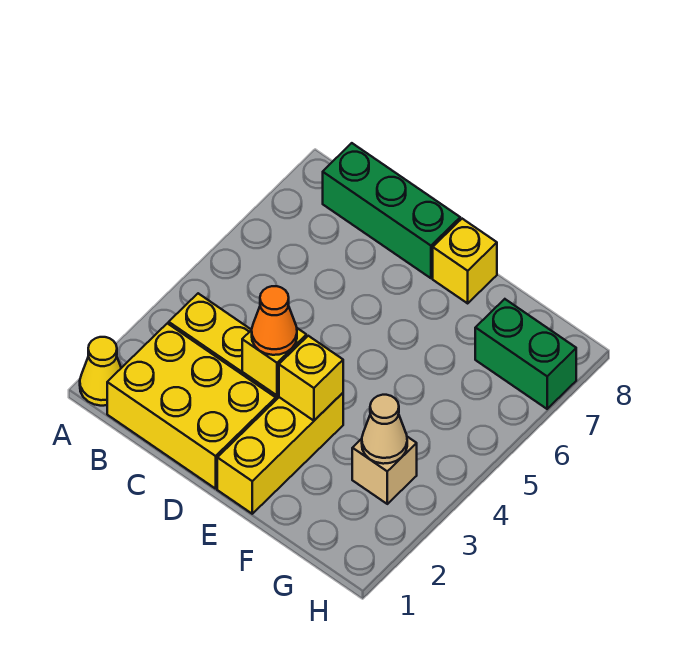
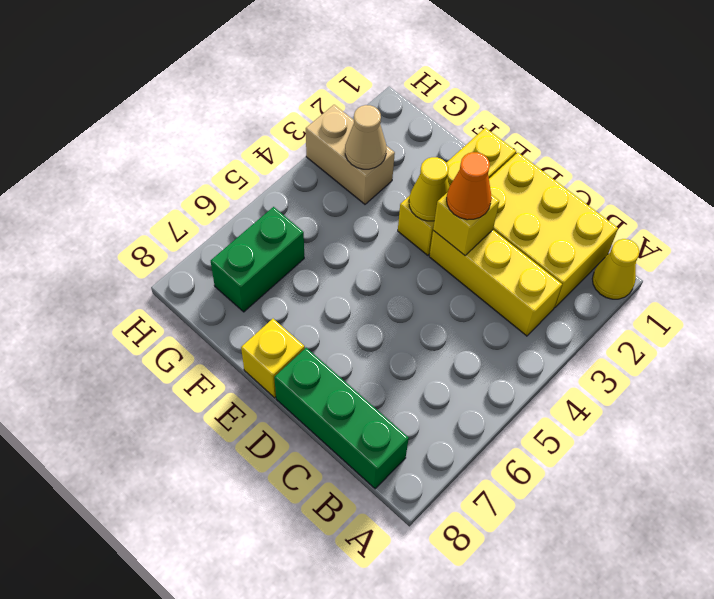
yellow brick E3 level 2 -> yellow cone E3 level 2
tan brick G3 level 1 -> tan brick G3:H3 level 1
green brick G7:H7 level 1 -> green brick G6:G7 level 1

